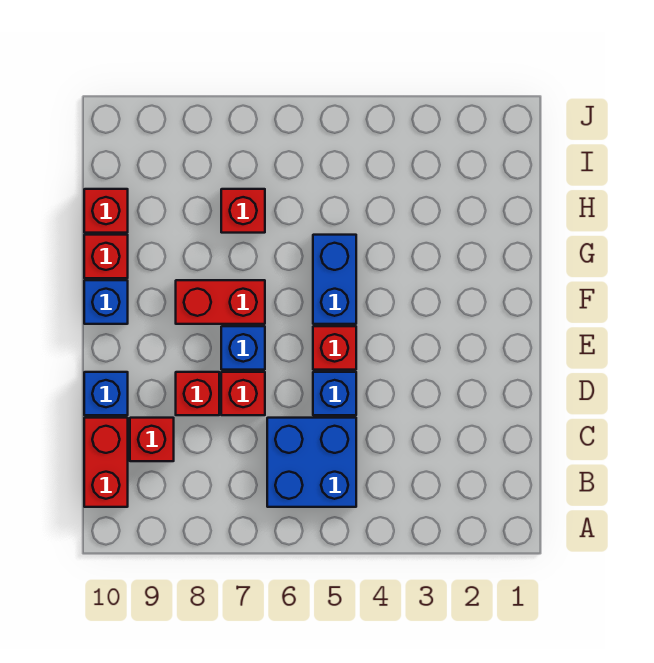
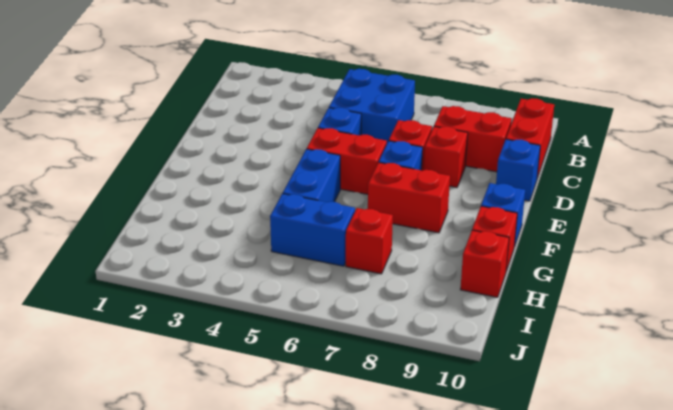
red brick C9 level 1 -> red brick C8:C9 level 1
red brick E5 level 1 -> red brick E5:E6 level 1
none -> blue brick H5:H6 level 1

